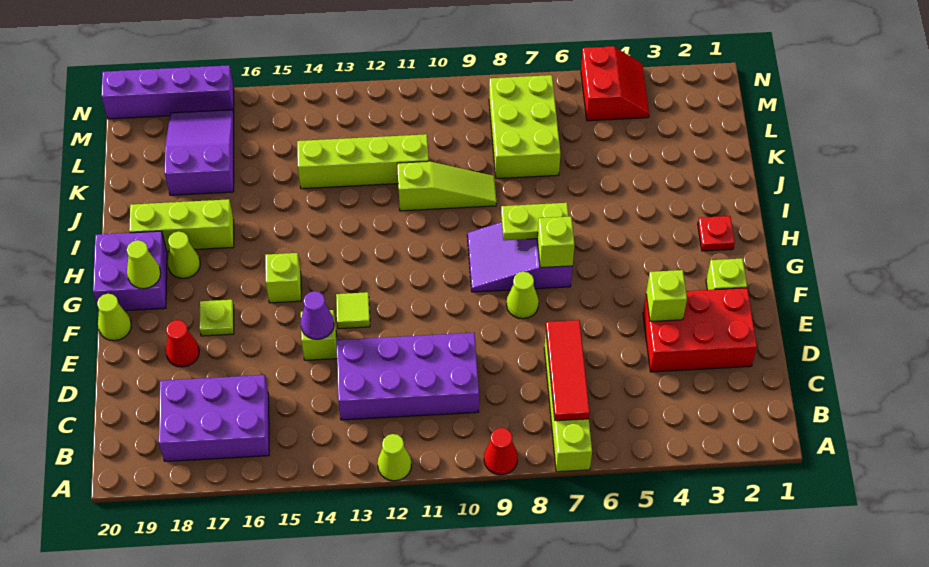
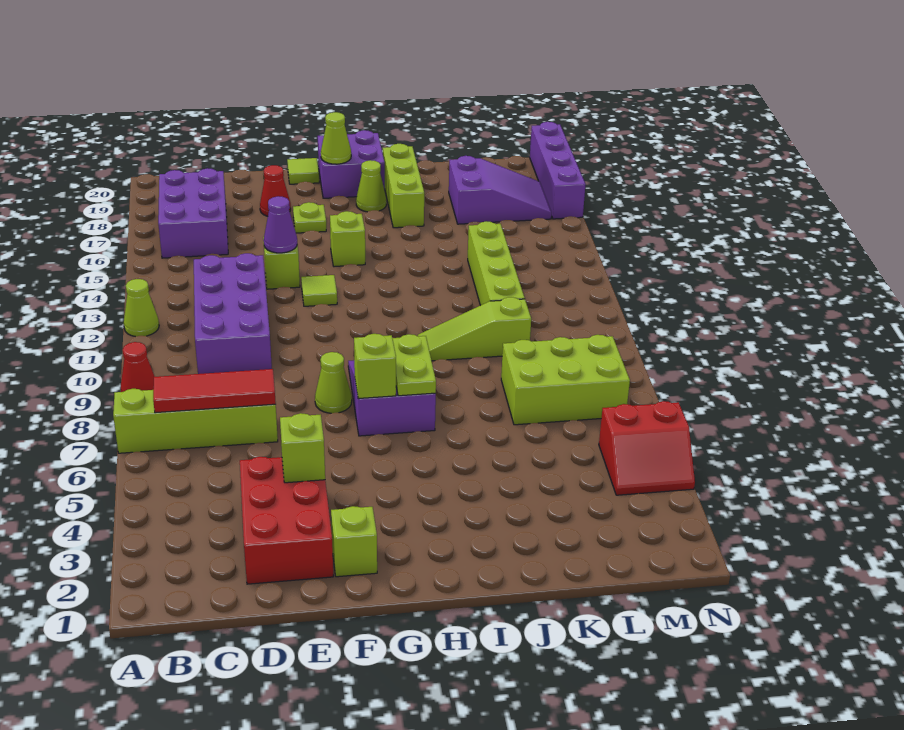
lime cone F20 level 1 -> lime tile F20 level 1
red plate H2 level 1 -> none
lime slope J9:J11 level 1 top 11 -> lime slope I10:K10 level 1 top K

